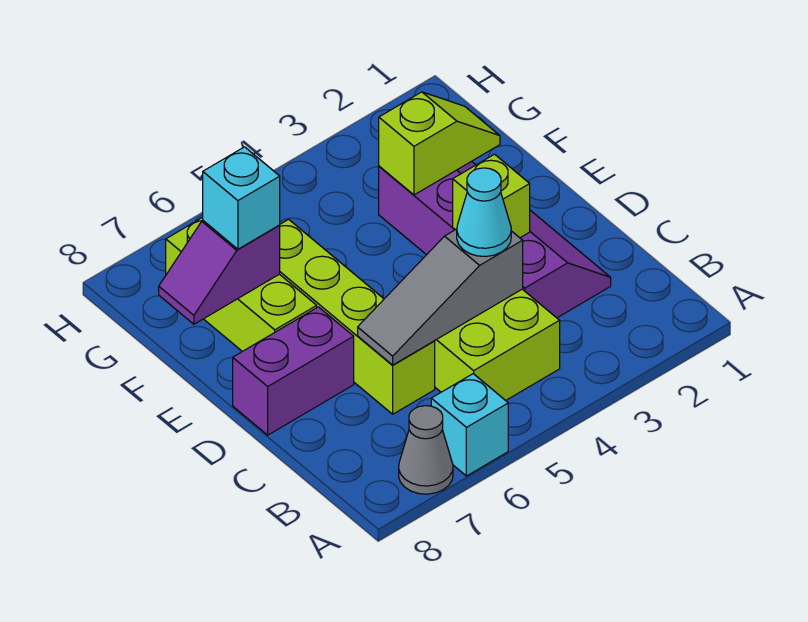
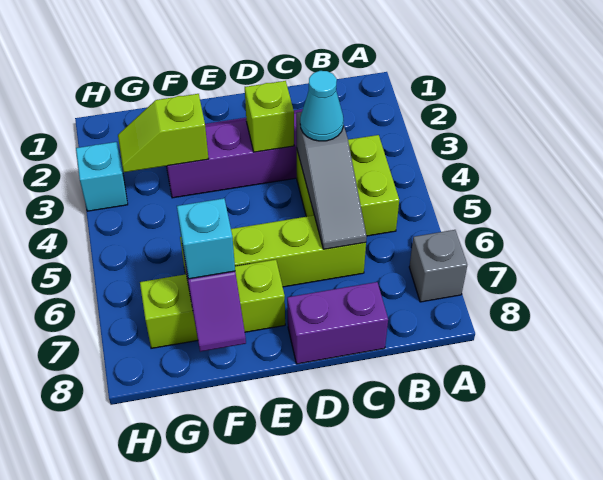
cyan brick A6 level 1 -> cyan brick H3 level 1
grey cone A7 level 1 -> grey brick A7 level 1
purple brick D7:D8 level 1 -> purple brick C8:D8 level 1
lime slope F2:F3 level 2 top 3 -> lime slope F3:G3 level 2 top F

